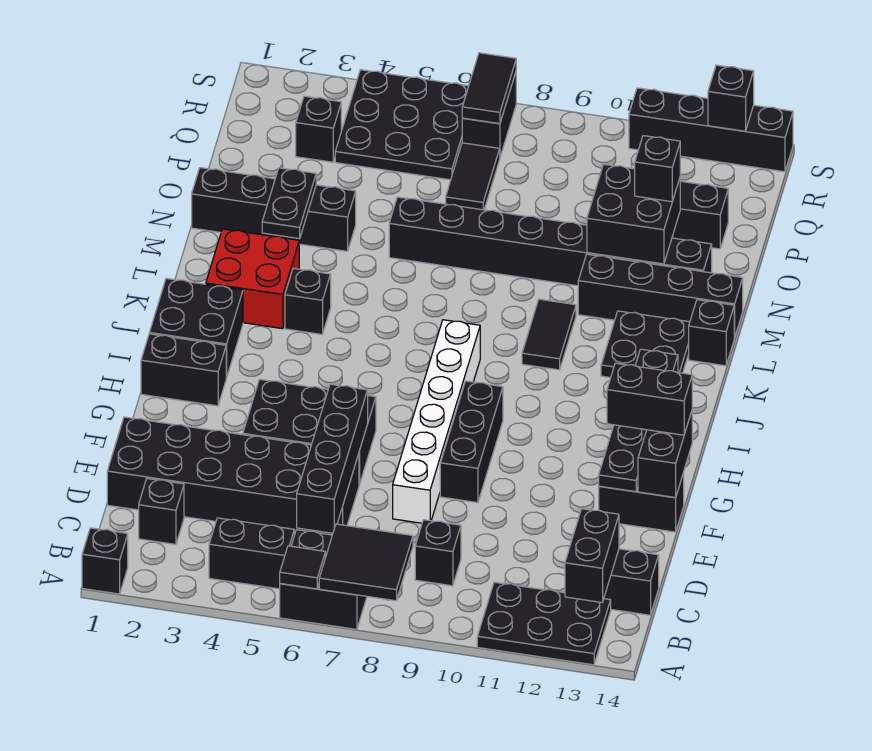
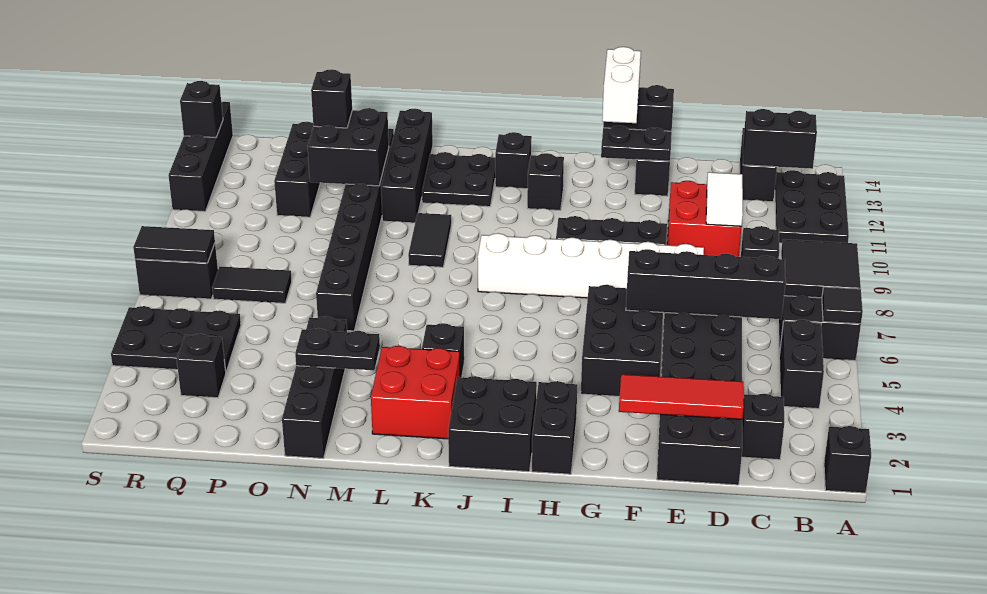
none -> red tile D2:F2 level 2
none -> red brick D10:E11 level 1
none -> white tile D10:D11 level 2
black brick G13:G14 level 3 -> white brick G13:G14 level 3
black tile K10:L10 level 1 -> black tile L9:L10 level 1
black brick L14 level 1 -> black brick I12 level 1
black plate Q4:S6 level 1 -> black plate Q4:S5 level 1

